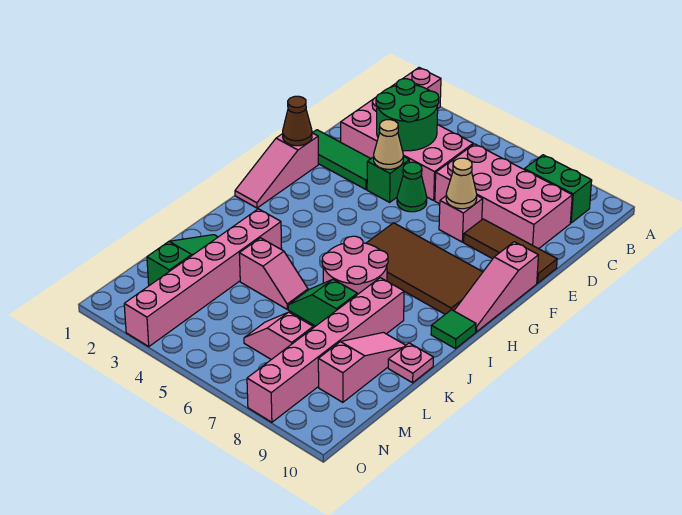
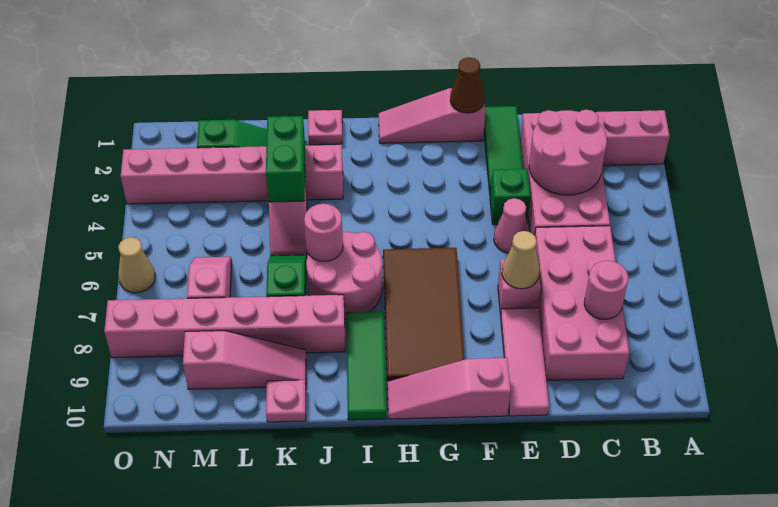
green brick B8:B9 level 1 -> green brick K3:K4 level 2
green round brick C3:D4 level 2 -> pink round brick C3:D4 level 2
none -> pink round brick C8 level 2
tan cone E4 level 2 -> tan cone O6 level 1
green cone E5 level 1 -> pink cone E5 level 1
brown tile E8:E10 level 1 -> pink tile E8:E10 level 1
green tile I10 level 1 -> green tile I8:I10 level 1
none -> pink plate J1 level 1
none -> pink round brick J6 level 2

